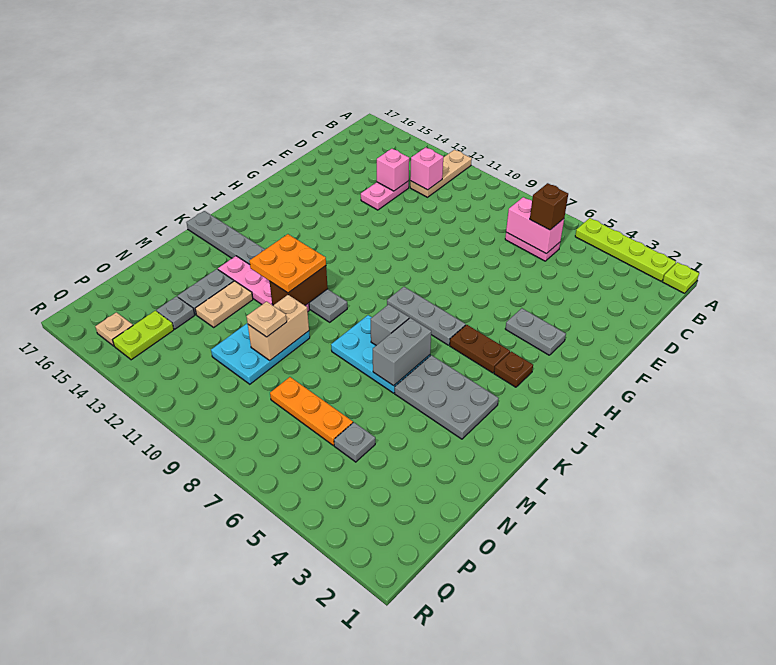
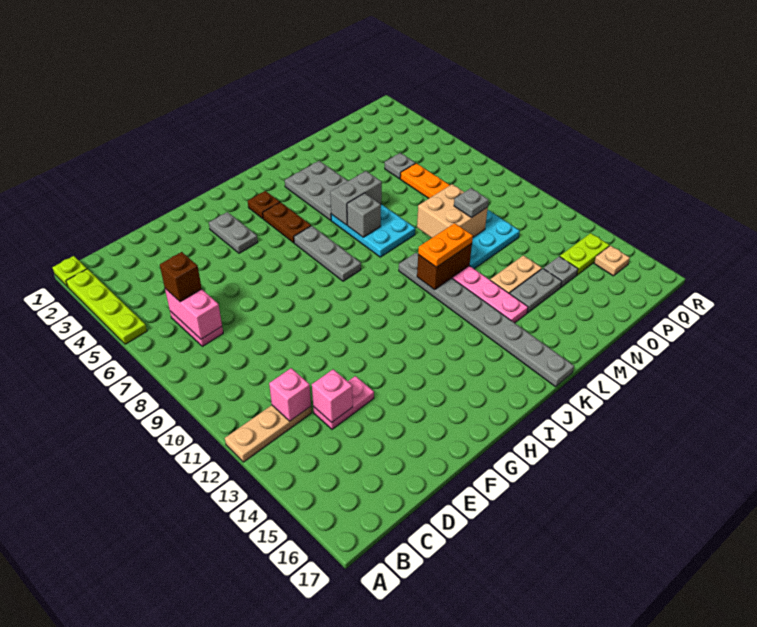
orange plate K11:L12 level 3 -> orange plate K11:L11 level 3
tan brick M10:N10 level 2 -> tan brick M9:N10 level 2
tan plate N10 level 3 -> grey plate N10 level 3

